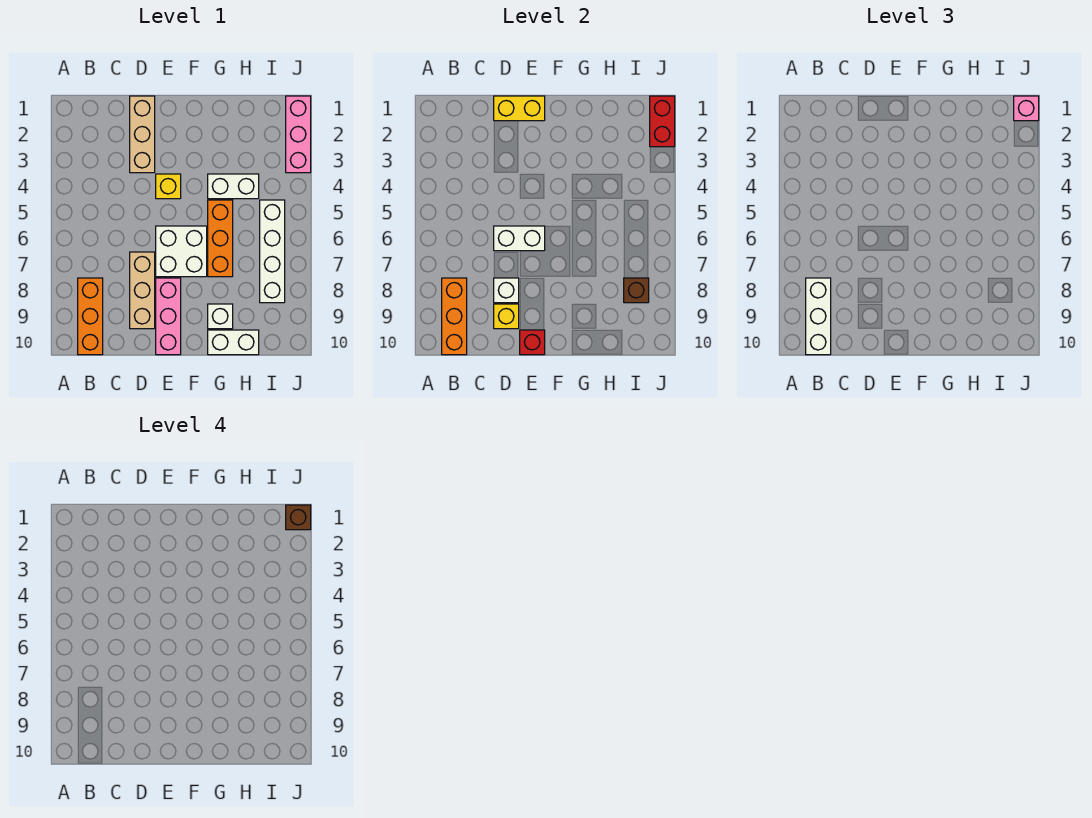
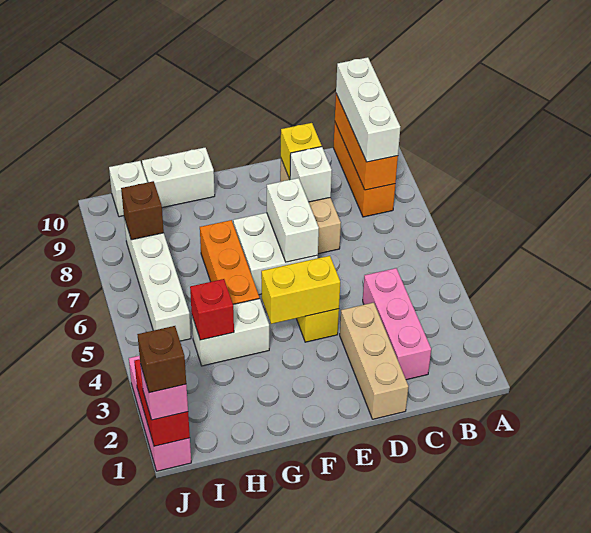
yellow brick D1:E1 level 2 -> yellow brick E4:F4 level 2
white brick D6:E6 level 2 -> white brick E6:E7 level 2
pink brick E8:E10 level 1 -> pink brick C2:C4 level 1
red brick E10 level 2 -> red brick H4 level 2
white brick G9 level 1 -> white brick I10 level 1

